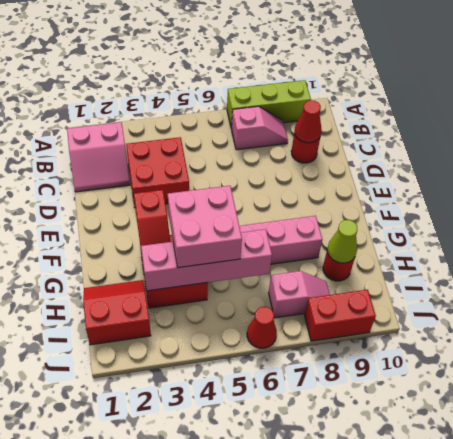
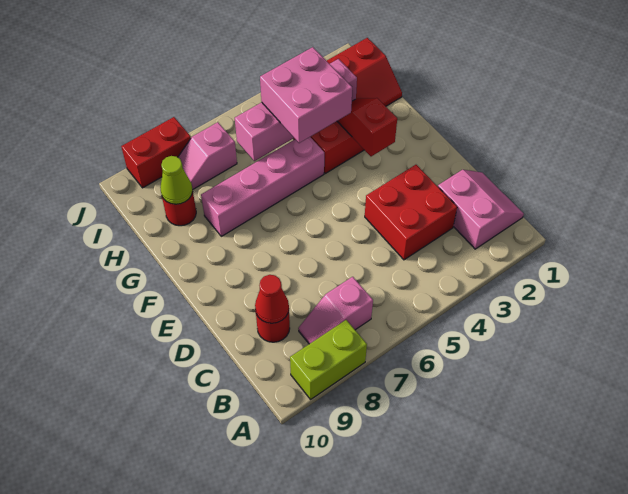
lime brick A7:A9 level 1 -> lime brick A8:A9 level 1
pink slope B1:C2 level 1 top B -> pink slope B1:C2 level 1 top 2
red cone J6 level 1 -> none

